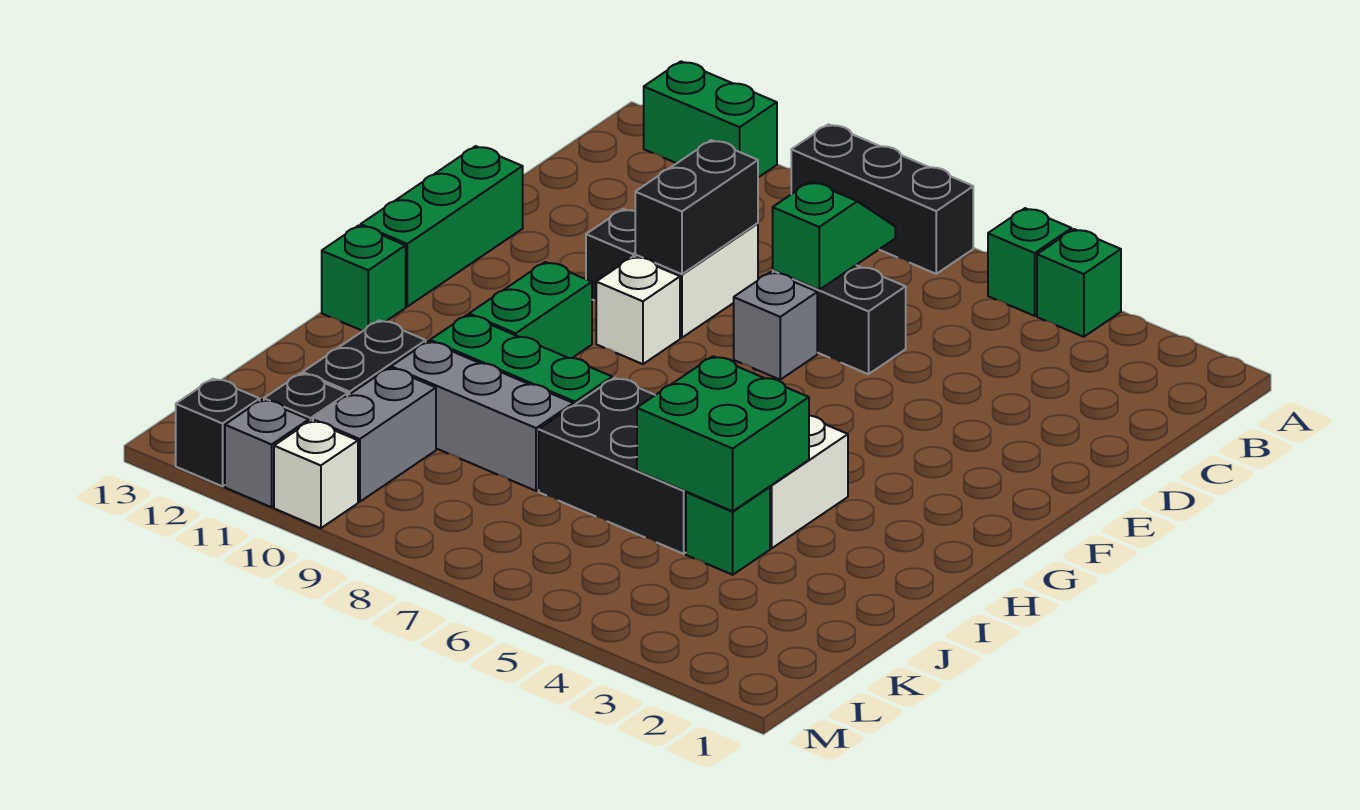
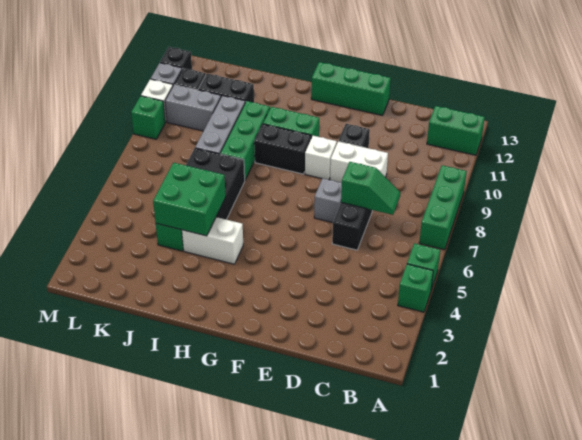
black brick A7:A9 level 1 -> green brick A7:A9 level 1
green brick A11:A12 level 1 -> green brick A12:B12 level 1
black brick D9:E9 level 2 -> black brick G9:H9 level 1
green brick H13 level 1 -> green brick M9 level 1

